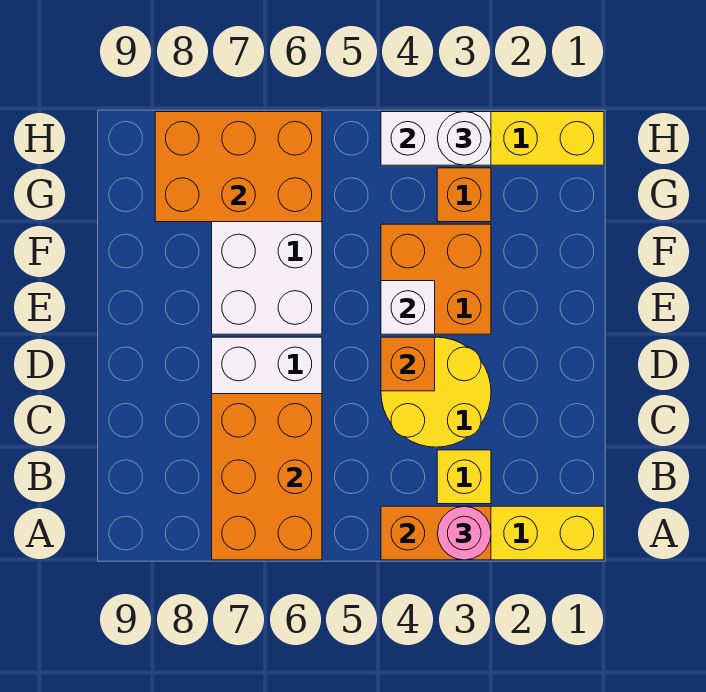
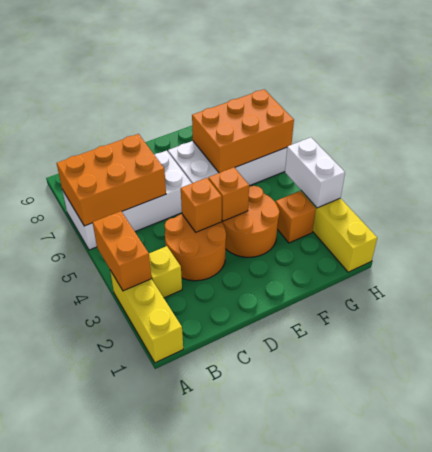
pink round brick A3 level 3 -> none
yellow round brick C3:D4 level 1 -> orange round brick C3:D4 level 1
orange brick E3:F4 level 1 -> orange round brick E3:F4 level 1
white brick E4 level 2 -> orange brick E4 level 2
orange brick G6:H8 level 2 -> orange brick F6:H7 level 2
white round brick H3 level 3 -> none

